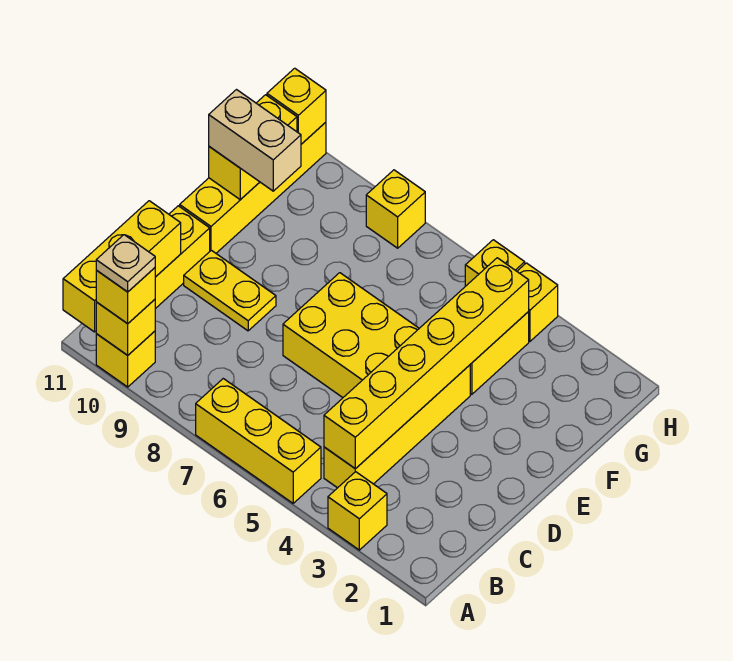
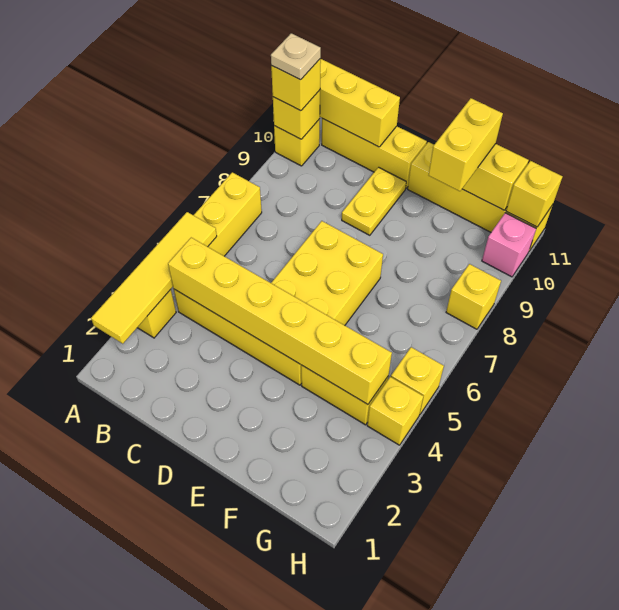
none -> yellow tile A2:A5 level 2
tan brick F10:F11 level 3 -> yellow brick F10:F11 level 3
none -> pink brick H10 level 1

